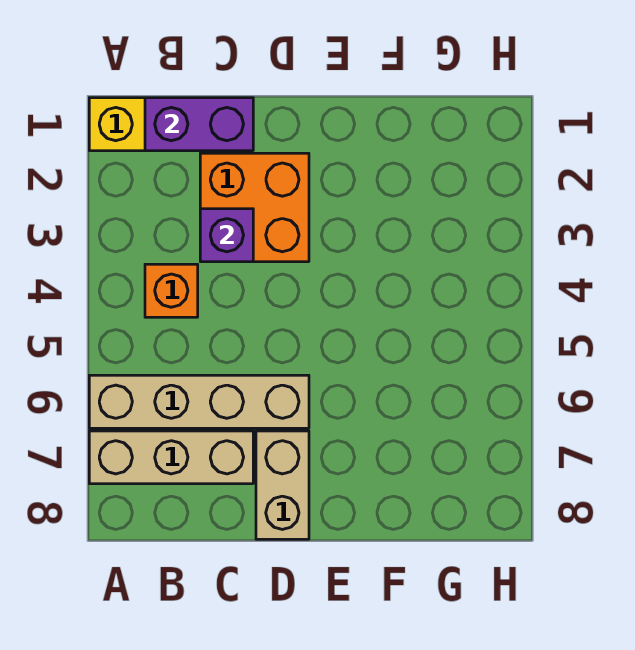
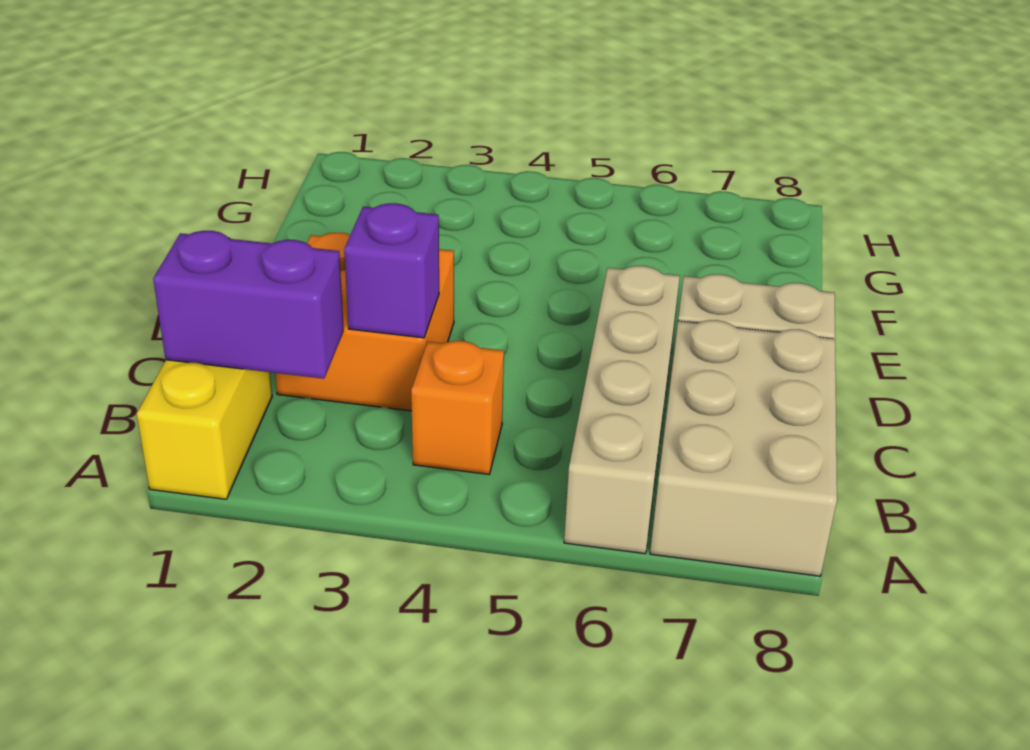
tan brick A7:C7 level 1 -> tan brick A7:C8 level 1
purple brick B1:C1 level 2 -> purple brick B1:B2 level 2

